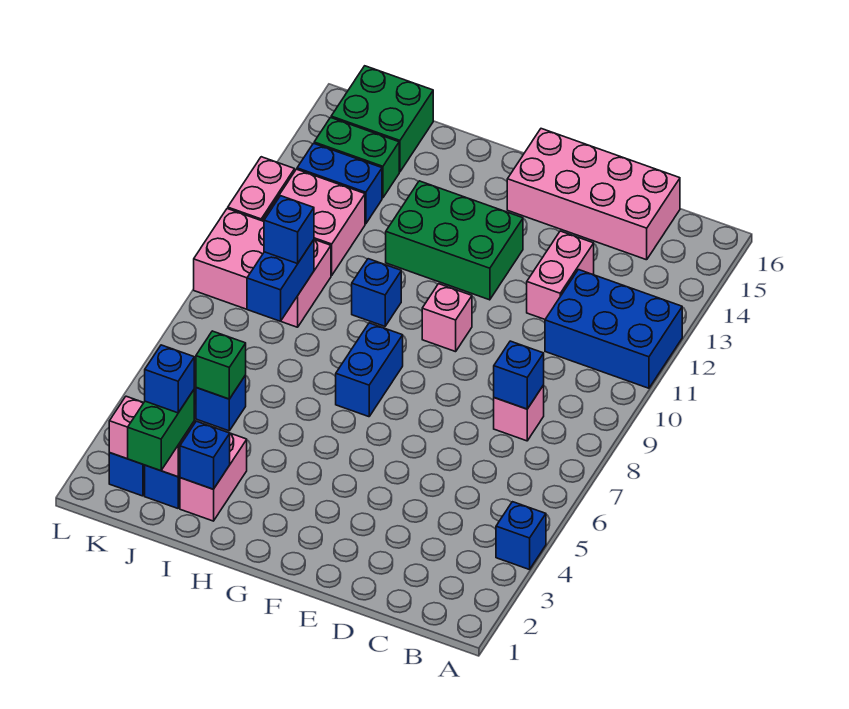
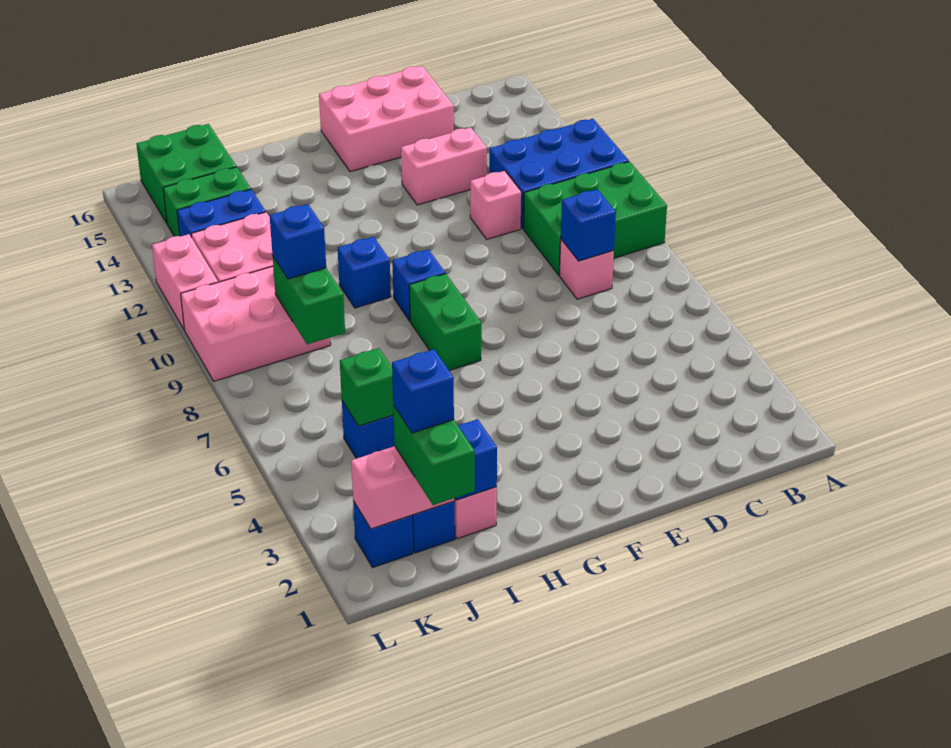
blue brick A4 level 1 -> blue brick G9 level 1
pink brick C15:F16 level 1 -> pink brick D15:F16 level 1
pink brick D12:D13 level 1 -> pink brick D13:E13 level 1
pink brick F10 level 1 -> pink brick D11 level 1
green brick F12:H13 level 1 -> green brick A9:C10 level 1
blue brick G7:G8 level 1 -> green brick G7:G8 level 1
blue brick J8:J9 level 2 -> green brick J8:J9 level 2

